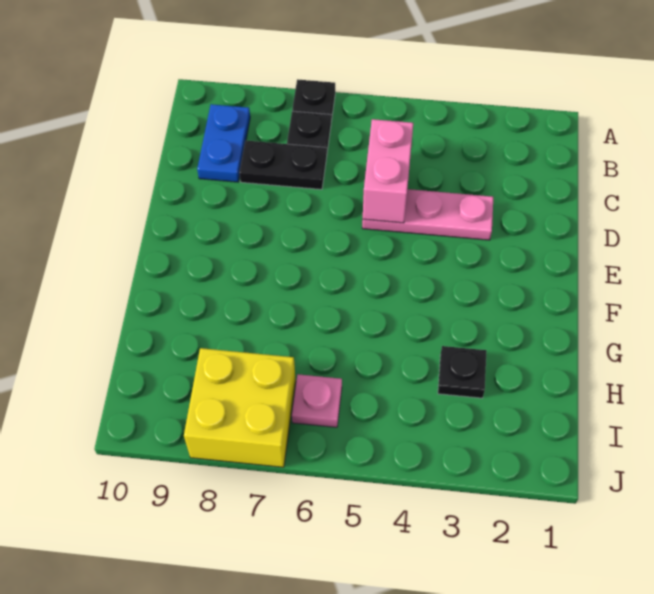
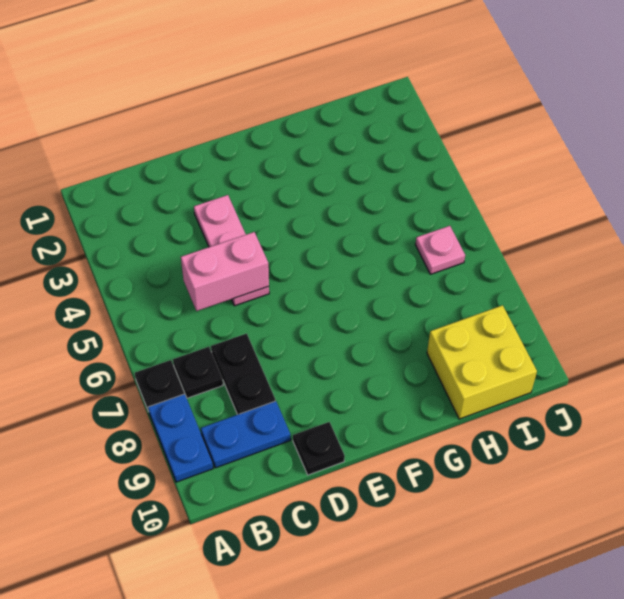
none -> blue plate A8:A9 level 1
black plate H3 level 1 -> black plate D10 level 1
yellow brick I7:J8 level 1 -> yellow brick H9:I10 level 1

